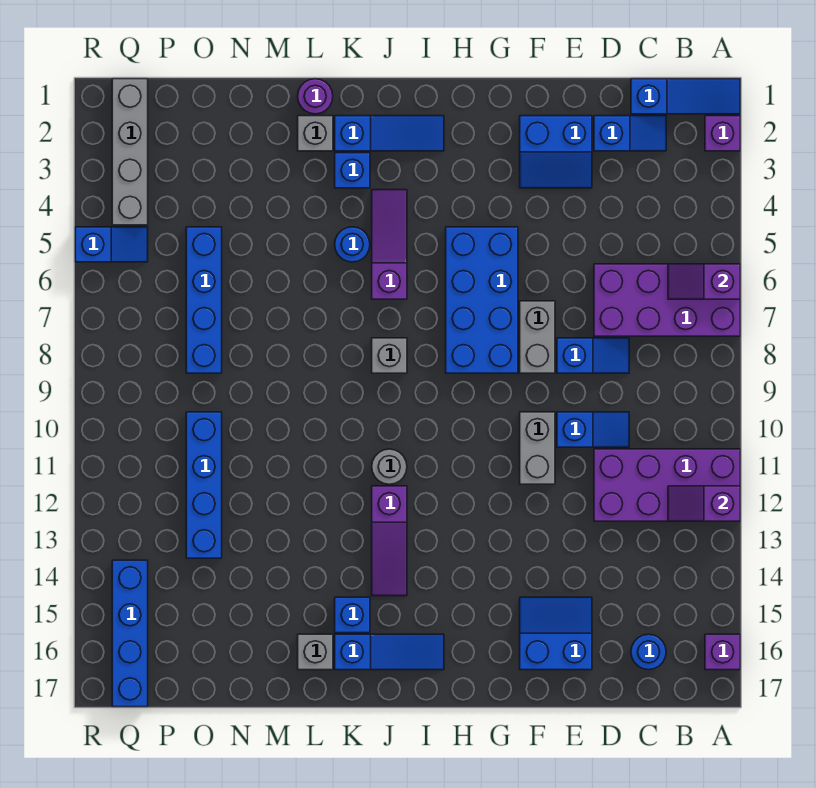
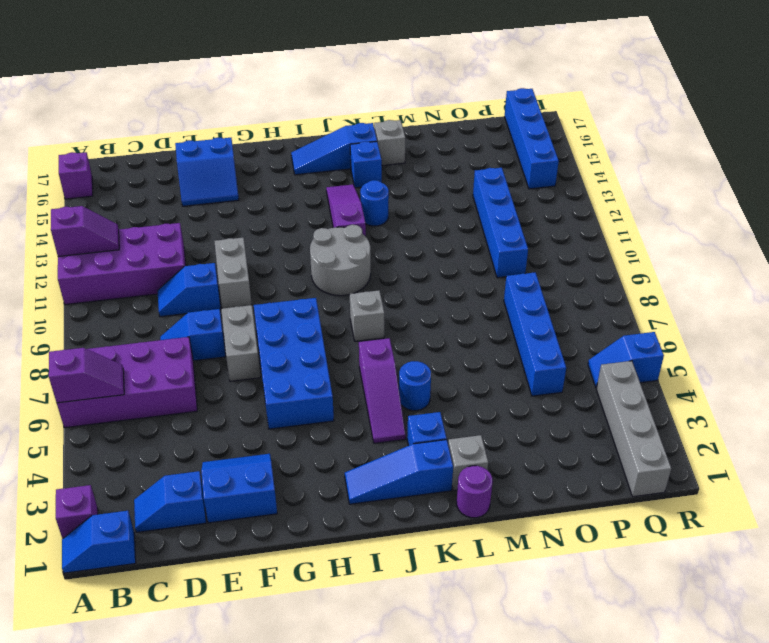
blue slope A1:C1 level 1 top C -> blue slope A1:B1 level 1 top B
blue round brick C16 level 1 -> blue round brick K13 level 1
grey round brick J11 level 1 -> grey round brick I10:J11 level 1

